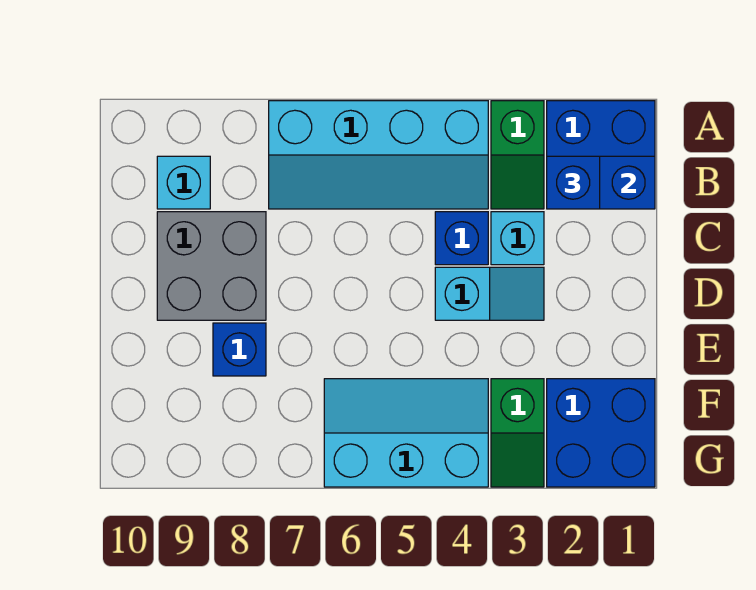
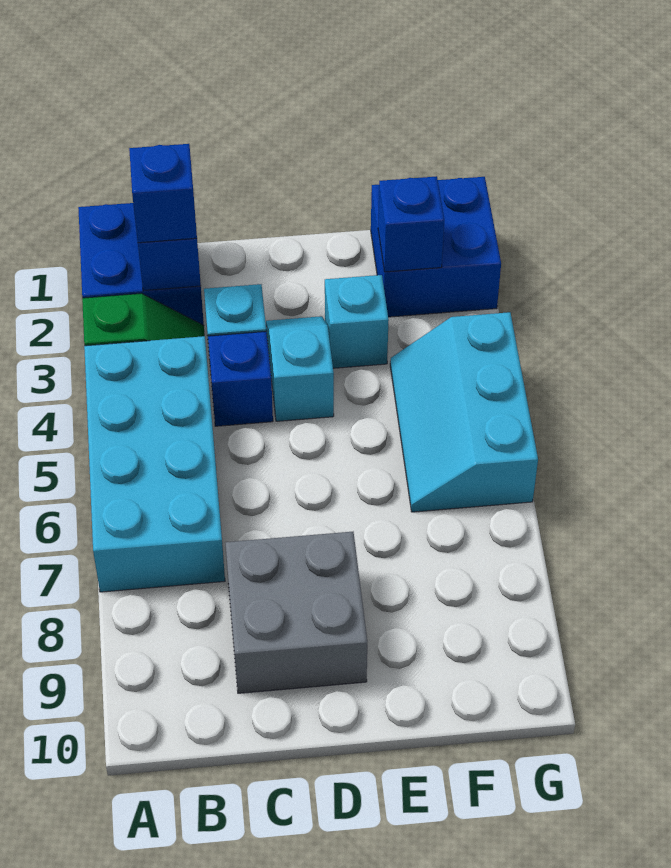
cyan slope A4:B7 level 1 top A -> cyan brick A4:B7 level 1
cyan brick B9 level 1 -> cyan brick E3 level 1
blue brick E8 level 1 -> blue brick F2 level 2
green slope F3:G3 level 1 top F -> none

